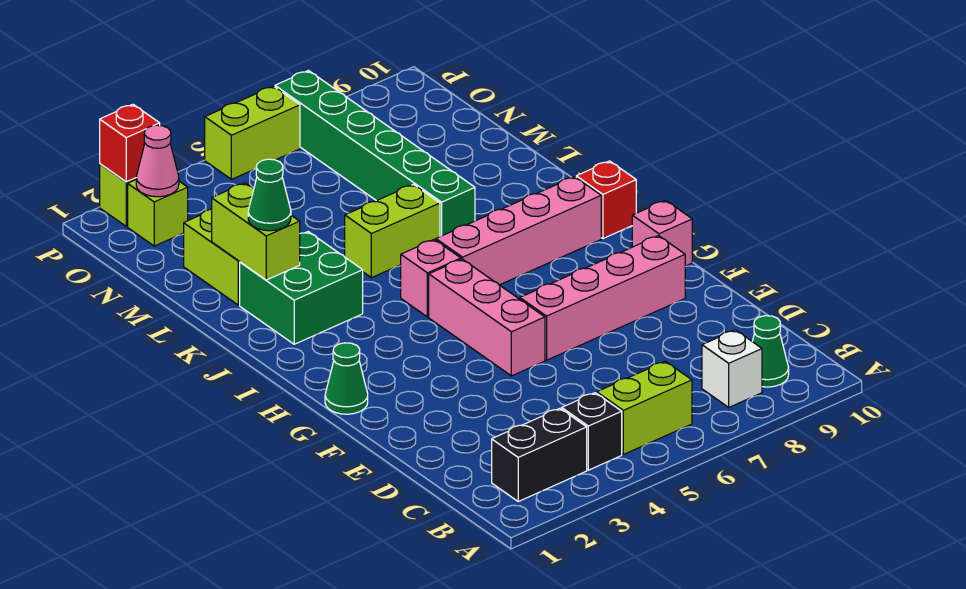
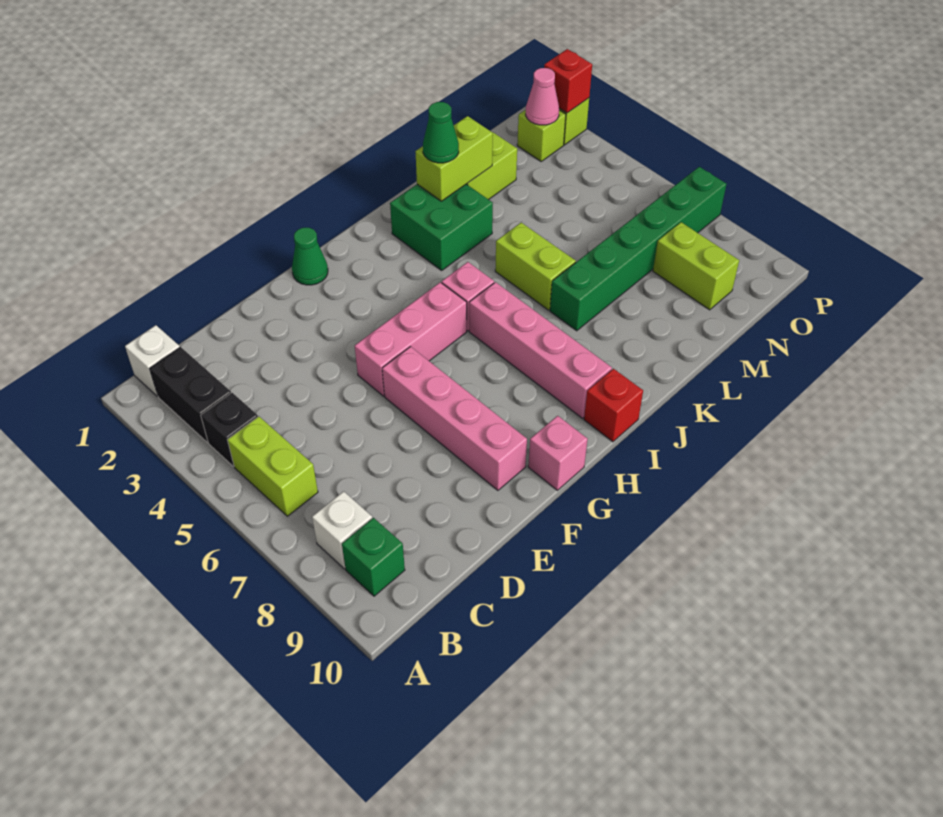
none -> white brick B1 level 1
green cone B9 level 1 -> green brick B9 level 1
lime brick P5:P6 level 1 -> lime brick N8:N9 level 1

